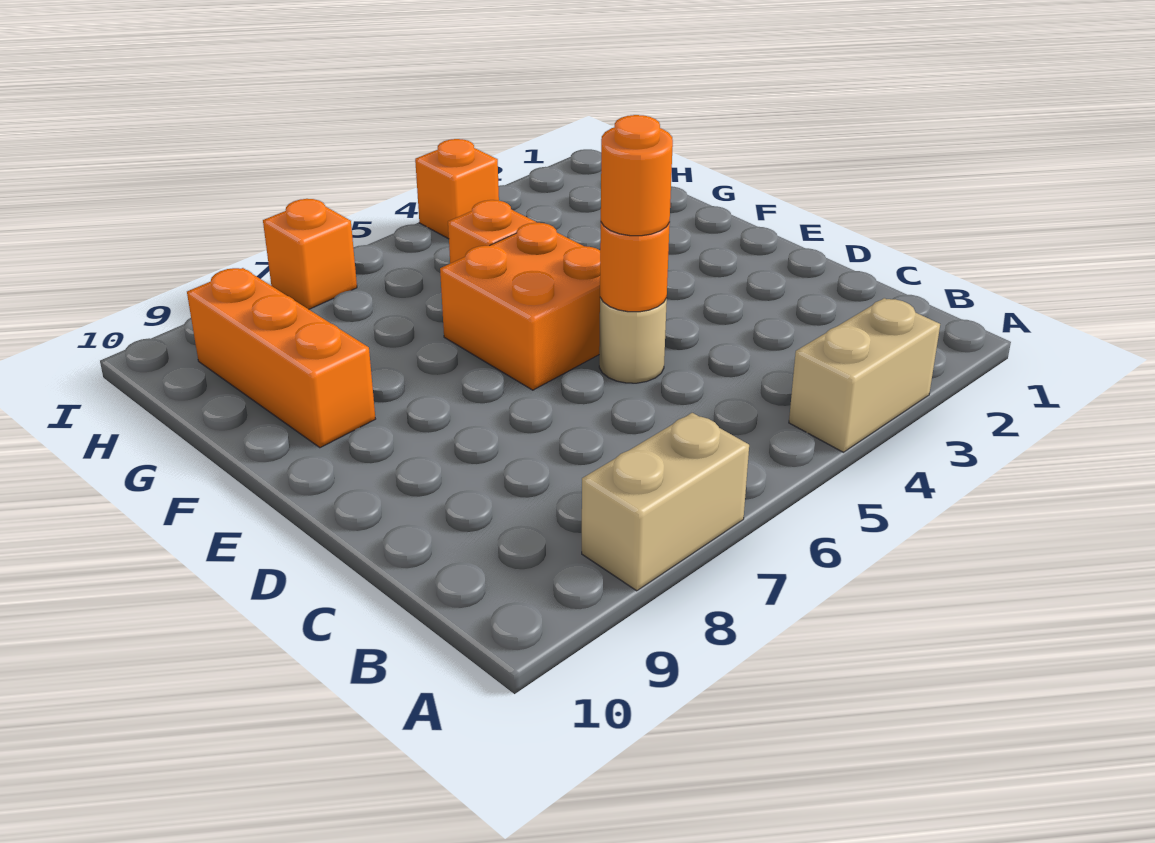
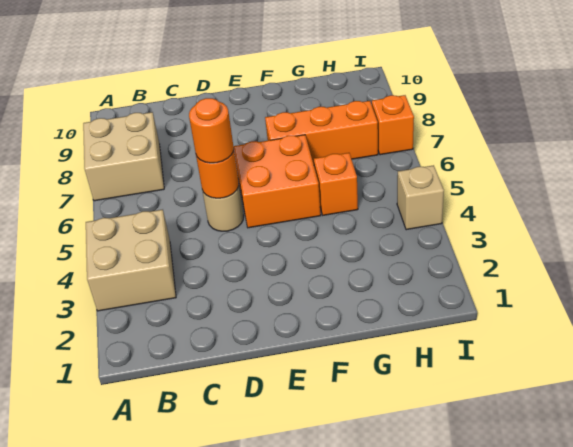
tan brick A3:A4 level 1 -> tan brick A3:B4 level 1
tan brick A7:A8 level 1 -> tan brick A7:B8 level 1
orange brick F9:H9 level 1 -> orange brick F7:H7 level 1
orange brick I4 level 1 -> tan brick I4 level 1

